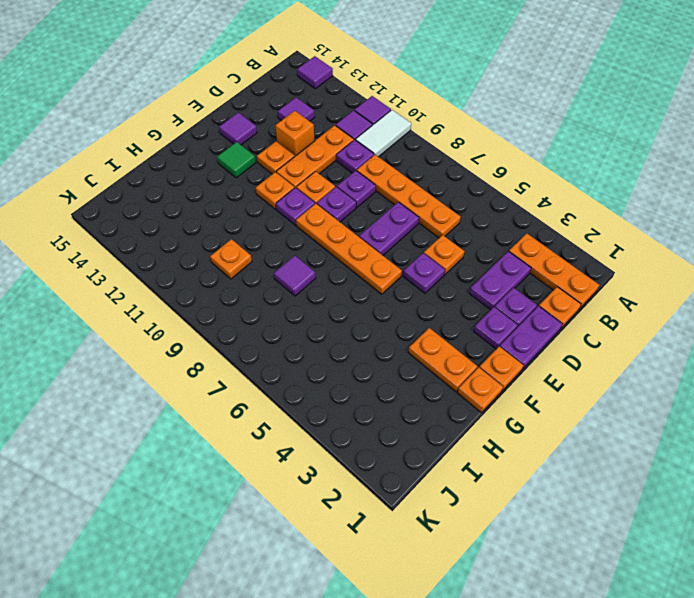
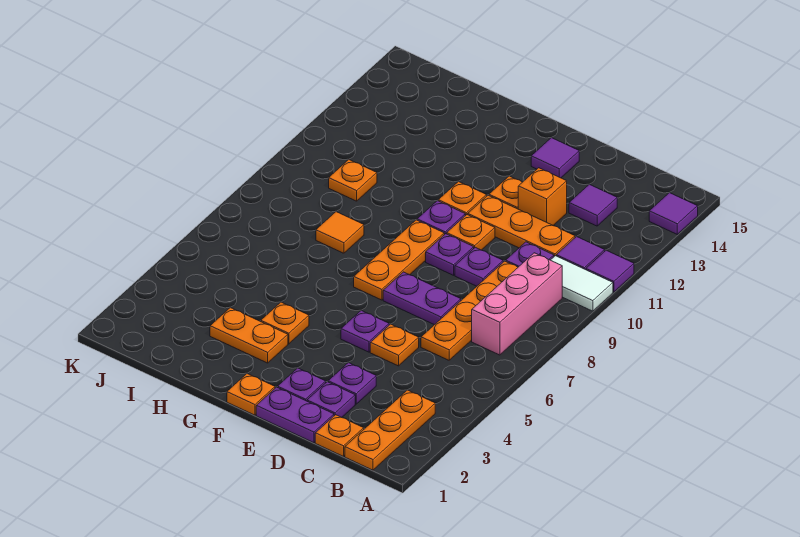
none -> pink brick B7:B9 level 1
purple plate C3:D3 level 1 -> purple plate D3 level 1
orange plate F6:F9 level 1 -> orange plate F7:F9 level 1
green tile F13 level 1 -> none
orange plate G1 level 1 -> orange plate G4 level 1
orange plate G2:G3 level 1 -> orange plate G3:H3 level 1
purple tile H8 level 1 -> orange tile H8 level 1

